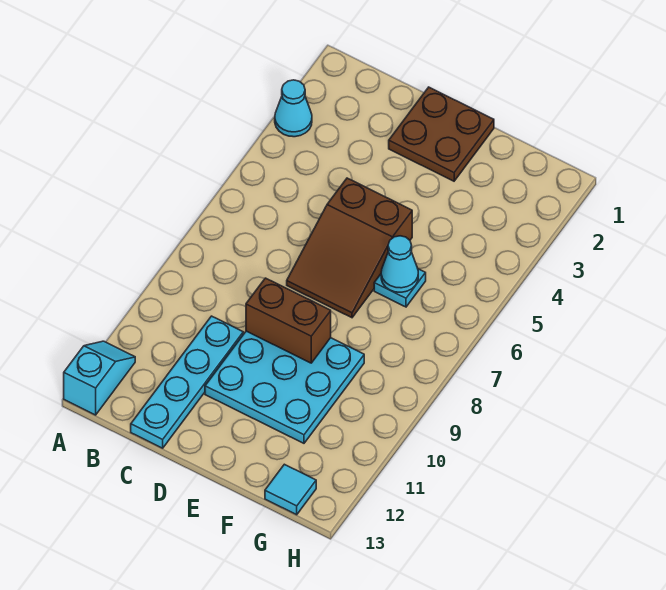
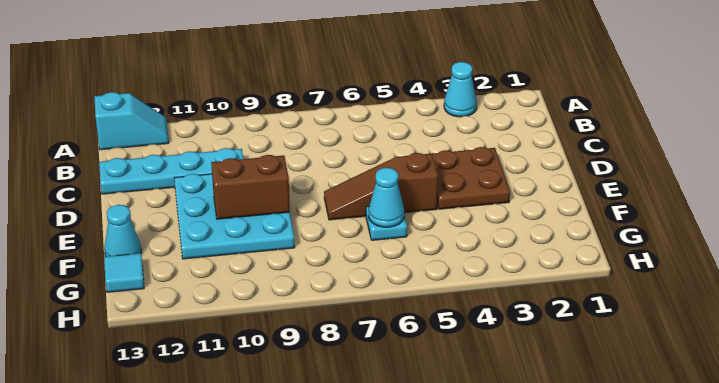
brown plate D1:E2 level 1 -> brown plate D3:E4 level 1
brown slope D5:E7 level 1 top 5 -> brown slope E5:E7 level 1 top 5
brown brick D9:E9 level 2 -> brown brick E9:E10 level 2
none -> cyan cone F13 level 1

